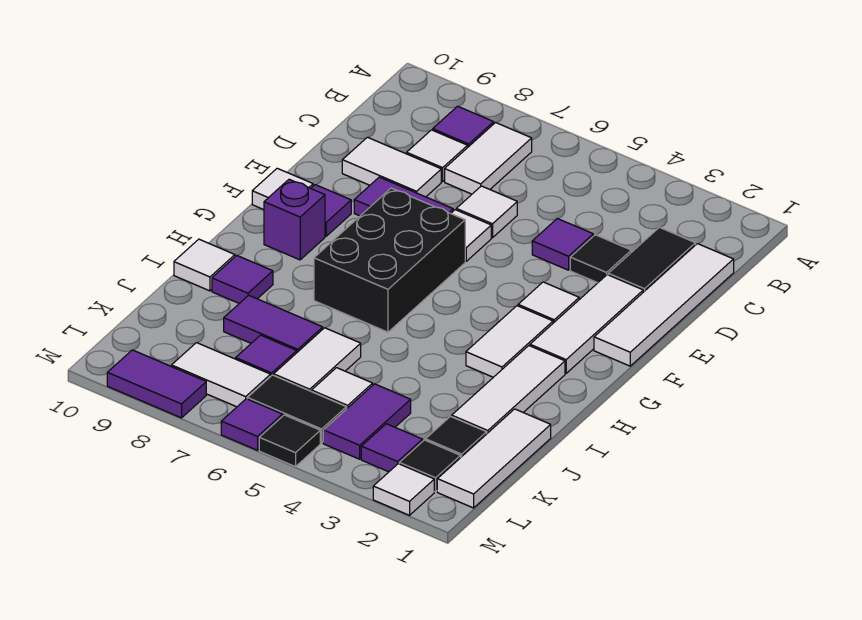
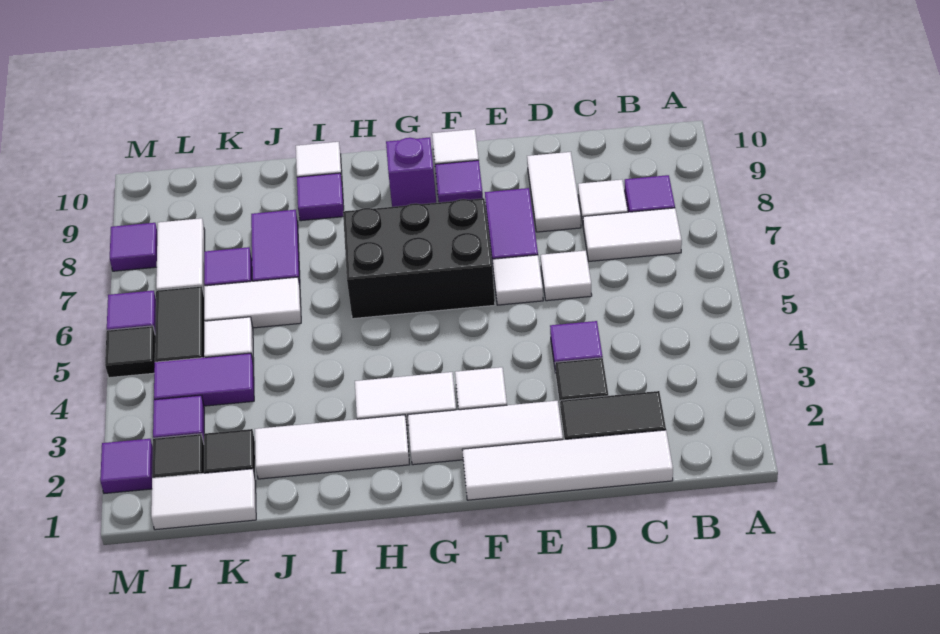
white tile J1:L1 level 1 -> white tile K1:L1 level 1
white tile M2 level 1 -> purple tile M2 level 1
purple tile M8:M9 level 1 -> purple tile M8 level 1

